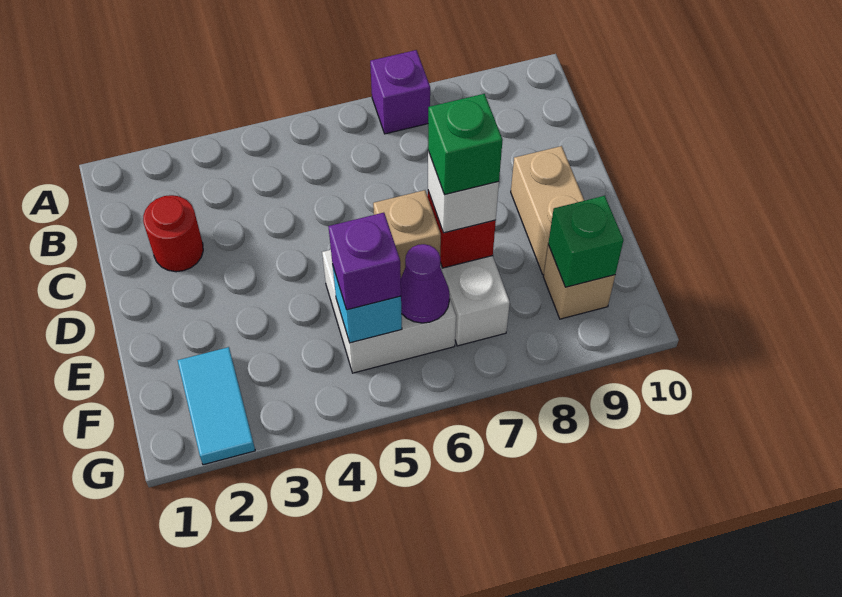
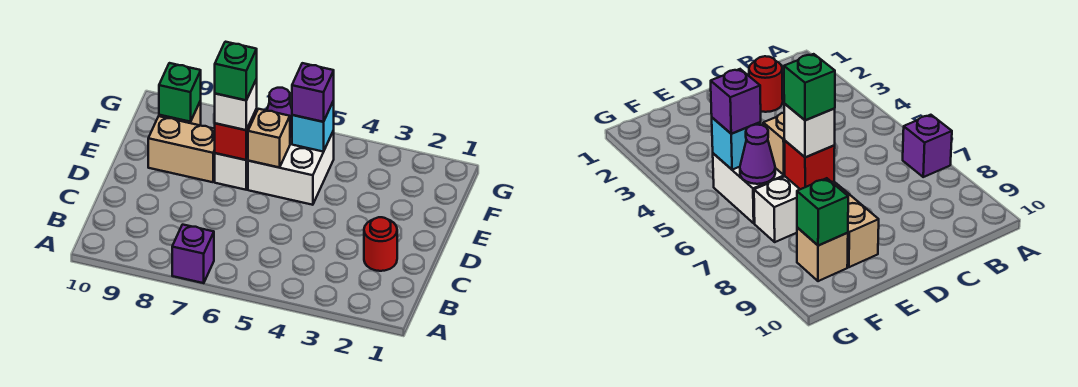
tan brick D9:E9 level 1 -> tan brick E8:E9 level 1
cyan tile F2:G2 level 1 -> none

